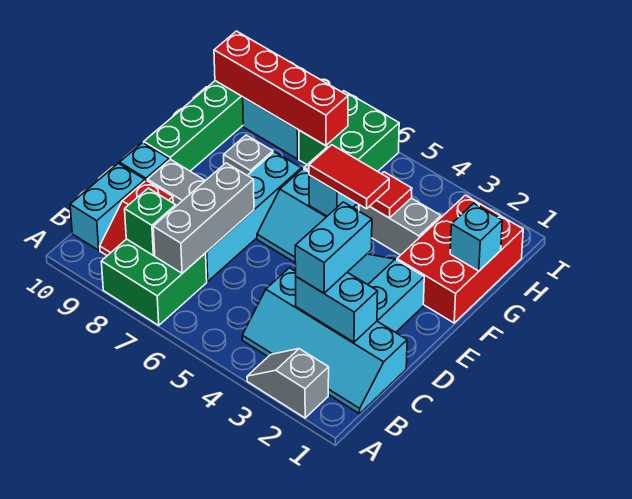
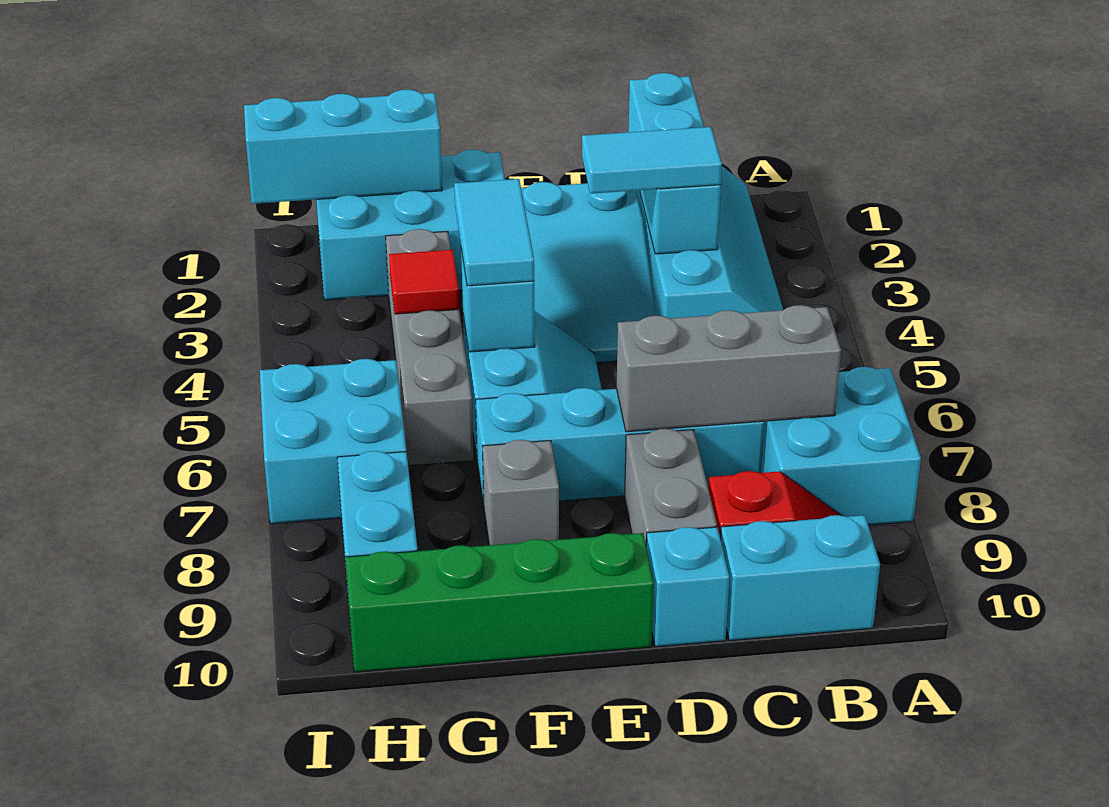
grey slope A2:A3 level 1 top 2 -> none
green brick A7:B8 level 1 -> cyan brick A7:B8 level 1
green brick B8 level 2 -> none
cyan brick C2:C3 level 2 -> cyan brick C1:C3 level 2
cyan brick C3:D3 level 3 -> cyan tile C3:D3 level 3
red brick F1:H2 level 1 -> cyan brick F1:H2 level 1
red tile F4:F5 level 3 -> cyan tile F4:F5 level 3
cyan brick G1 level 2 -> cyan brick G1:I1 level 2
green brick H6:I7 level 1 -> cyan brick H6:I7 level 1
red brick H7:H10 level 2 -> none

